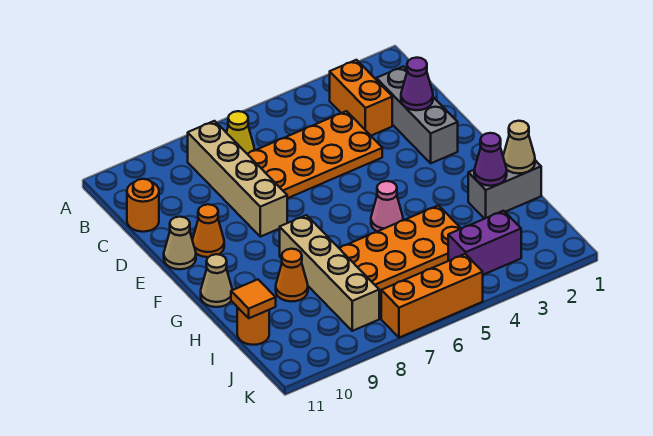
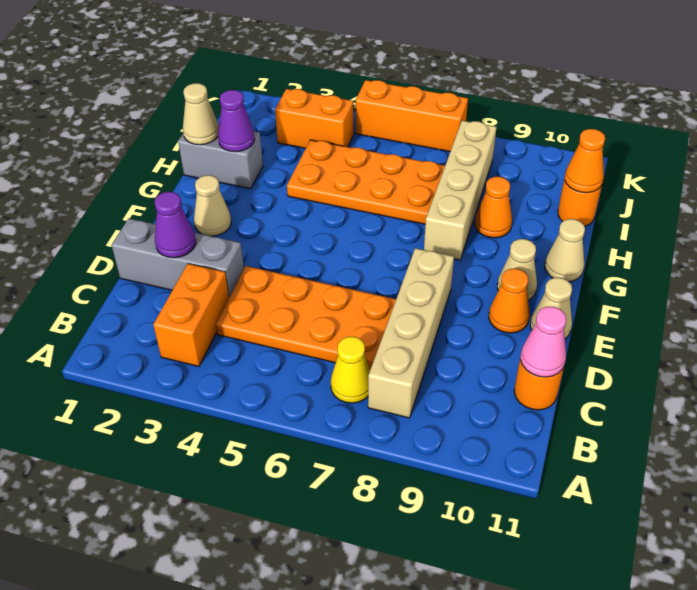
grey brick C2:E2 level 1 -> grey brick D1:D3 level 1
none -> tan cone F2 level 1
none -> tan cone F10 level 1
pink cone G5 level 1 -> pink cone C11 level 2
orange tile I11 level 2 -> orange cone I11 level 2
purple brick J3:J4 level 1 -> orange brick J3:J4 level 1

